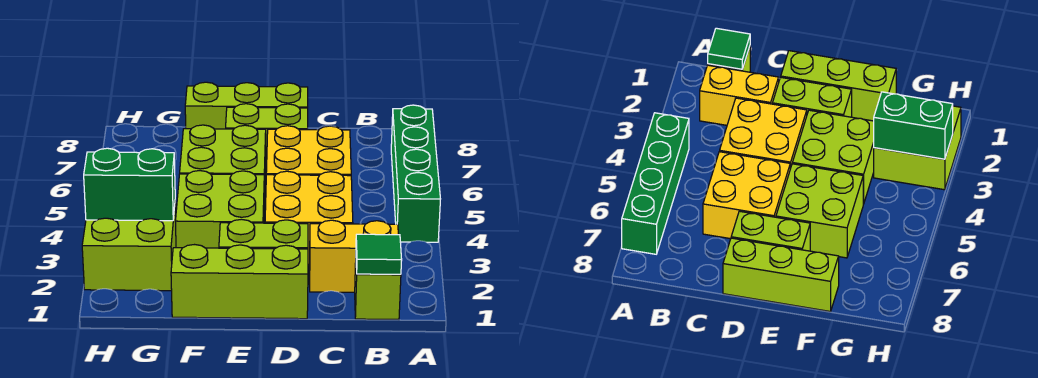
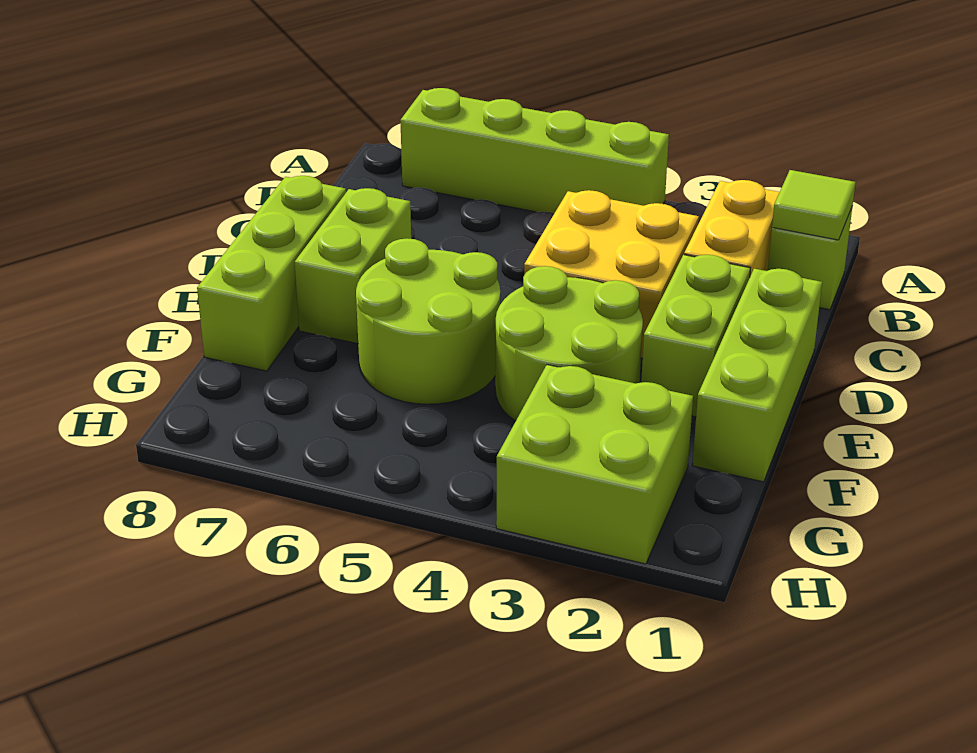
green brick A4:A7 level 1 -> lime brick A4:A7 level 1
green tile B1 level 2 -> lime tile B1 level 2
yellow brick C5:D6 level 1 -> none
lime brick E3:F4 level 1 -> lime round brick E3:F4 level 1
lime brick E5:F6 level 1 -> lime round brick E5:F6 level 1
green brick G3:H3 level 2 -> none

